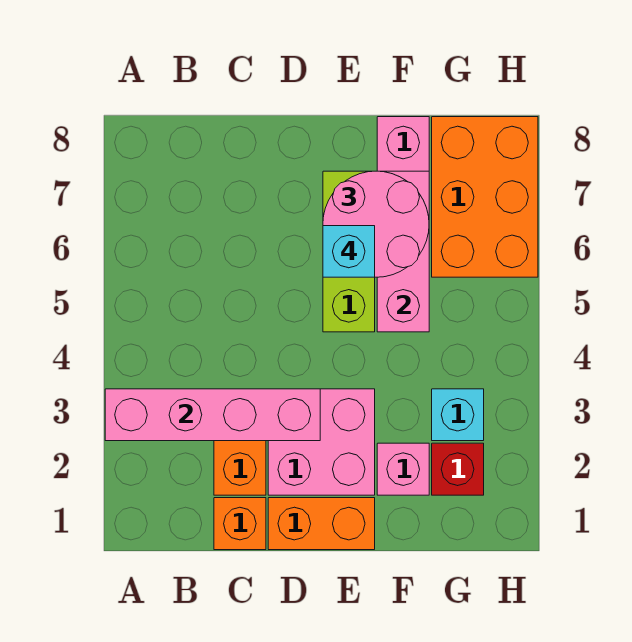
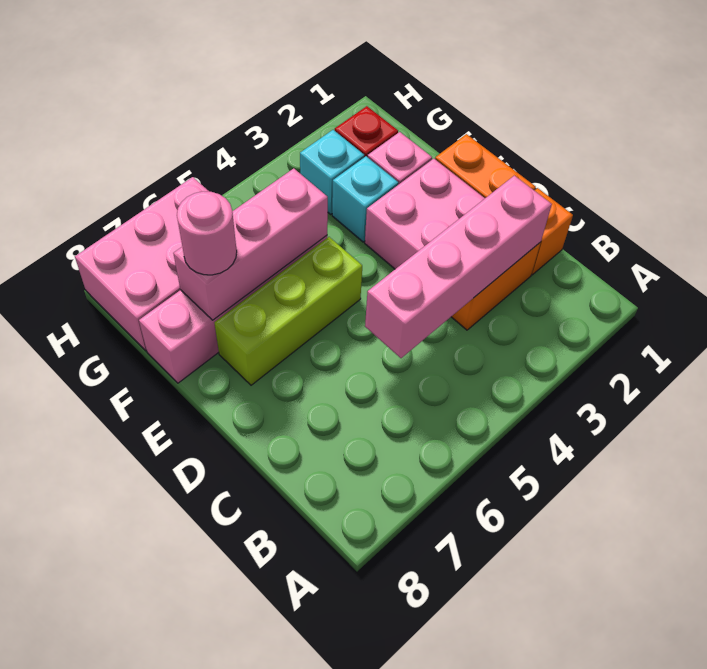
pink brick A3:D3 level 2 -> pink brick C2:C5 level 2
pink round brick E6:F7 level 3 -> pink round brick F7 level 3
cyan brick E6 level 4 -> cyan brick F3 level 1
orange brick G6:H8 level 1 -> pink brick G6:H8 level 1

